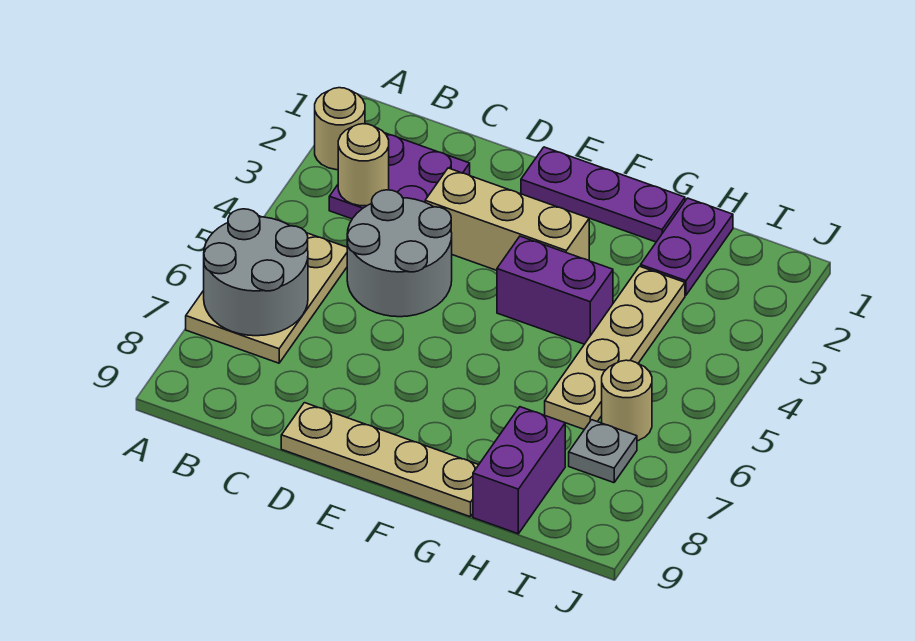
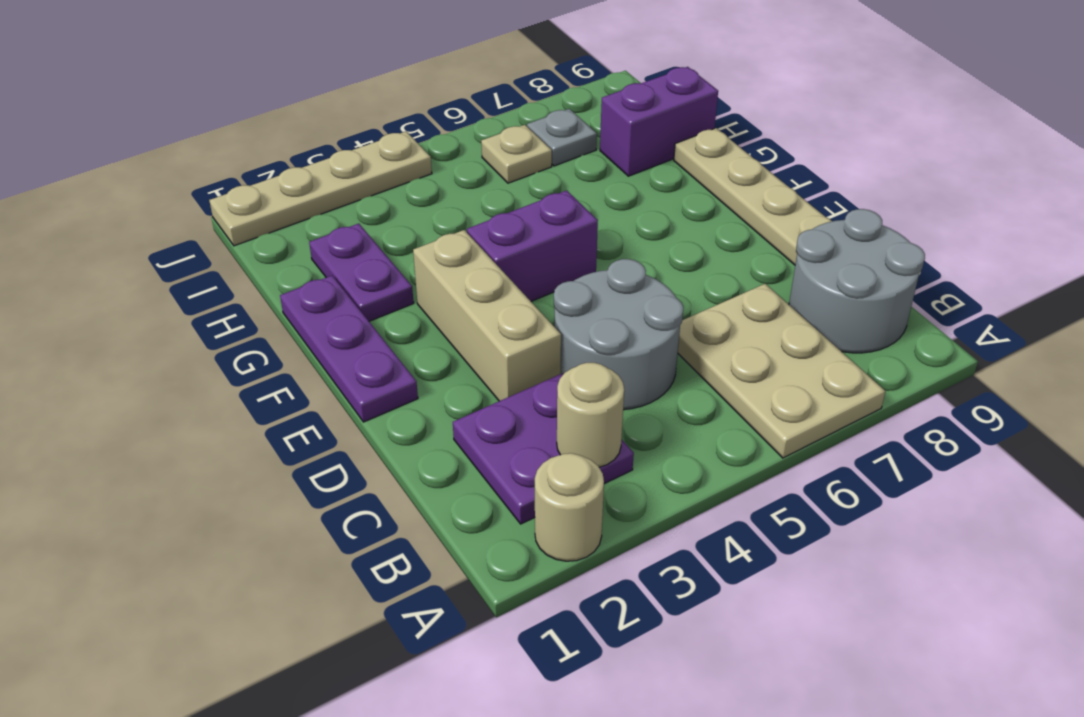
tan plate A5:B7 level 1 -> tan plate A6:C7 level 1
grey round brick A6:B7 level 2 -> grey round brick B8:C9 level 1
purple brick F4:G4 level 1 -> purple brick F4:F5 level 1
purple plate H1:H2 level 1 -> purple plate G2:H2 level 1
tan plate H3:H6 level 1 -> tan plate J1:J4 level 1
tan round brick I6 level 1 -> tan plate I6 level 1

